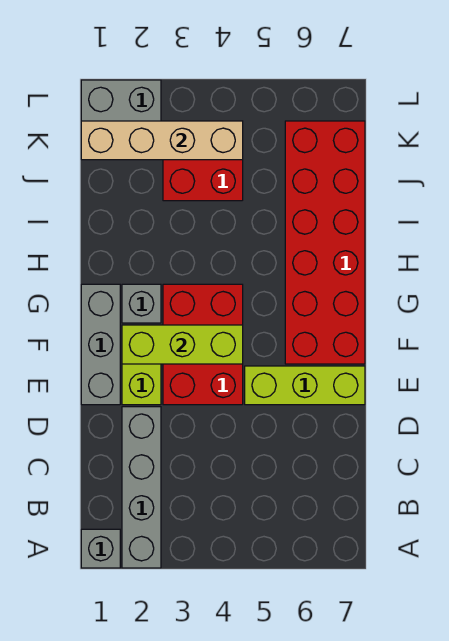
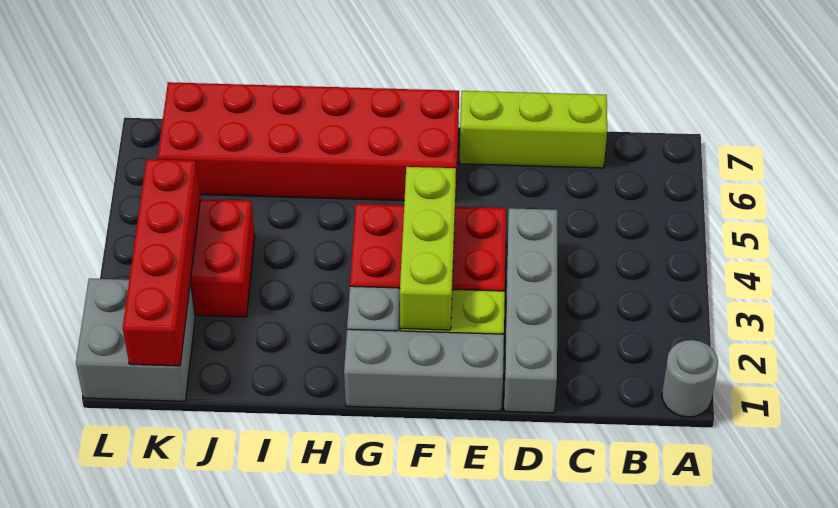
grey brick A1 level 1 -> grey round brick A1 level 1
grey brick A2:D2 level 1 -> grey brick D1:D4 level 1
lime brick E5:E7 level 1 -> lime brick C7:E7 level 1
tan brick K1:K4 level 2 -> red brick K1:K4 level 2

